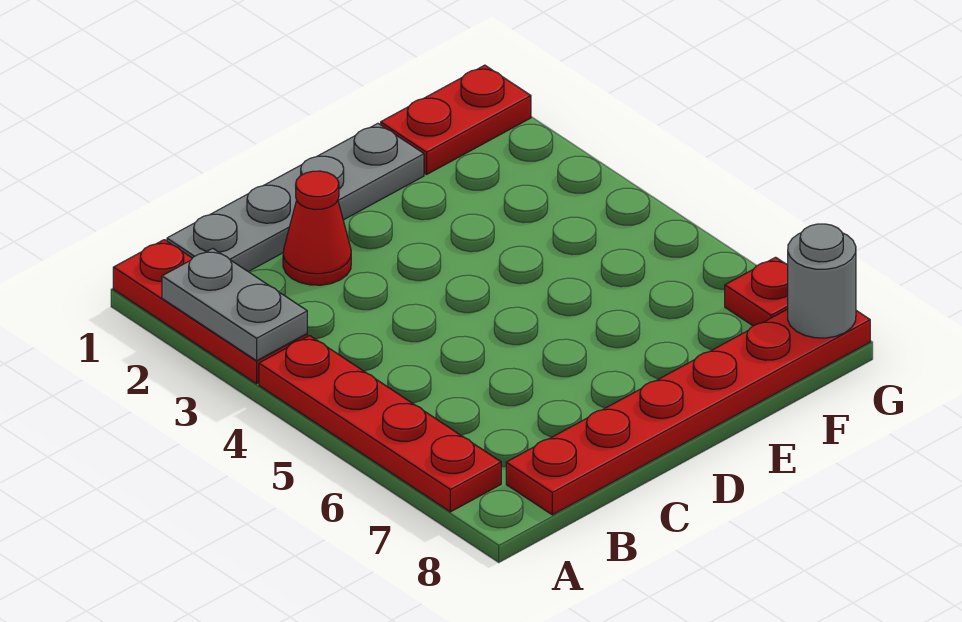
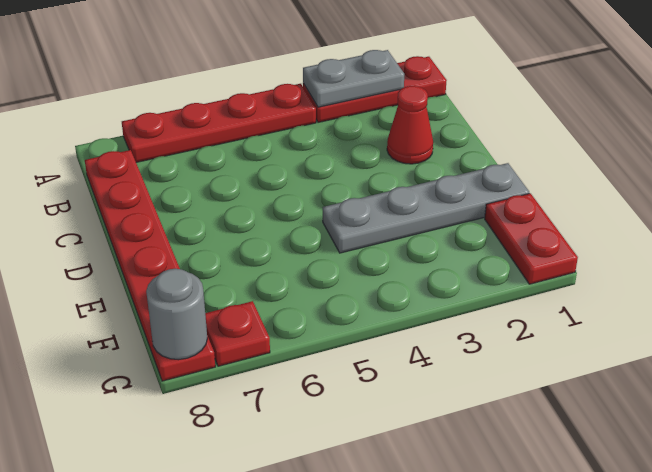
grey plate B1:E1 level 1 -> grey plate E1:E4 level 1

